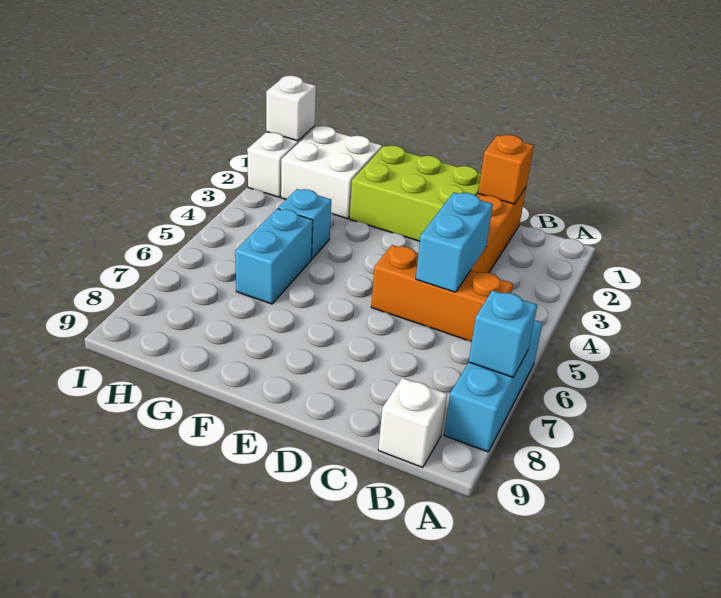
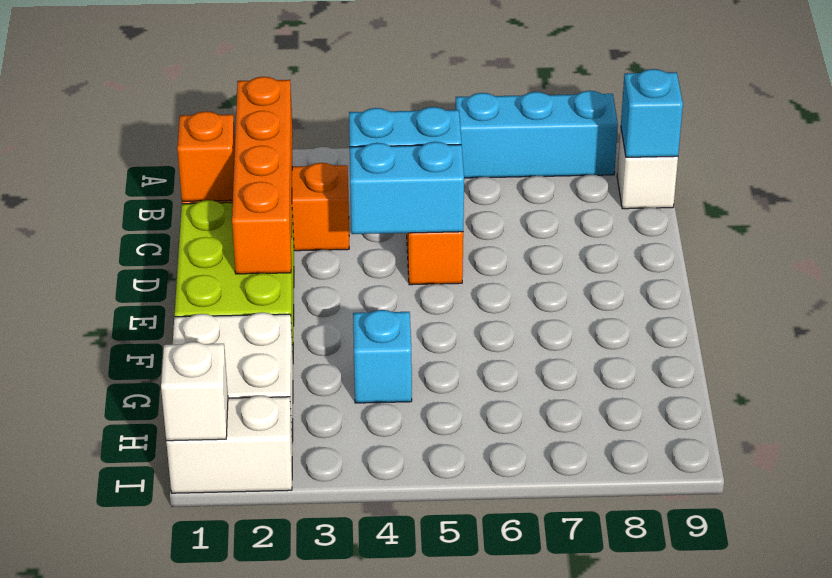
cyan brick A7 level 2 -> cyan brick B9 level 2
none -> orange brick B2:E2 level 2
cyan brick G5:G6 level 1 -> cyan brick D4:D5 level 2

